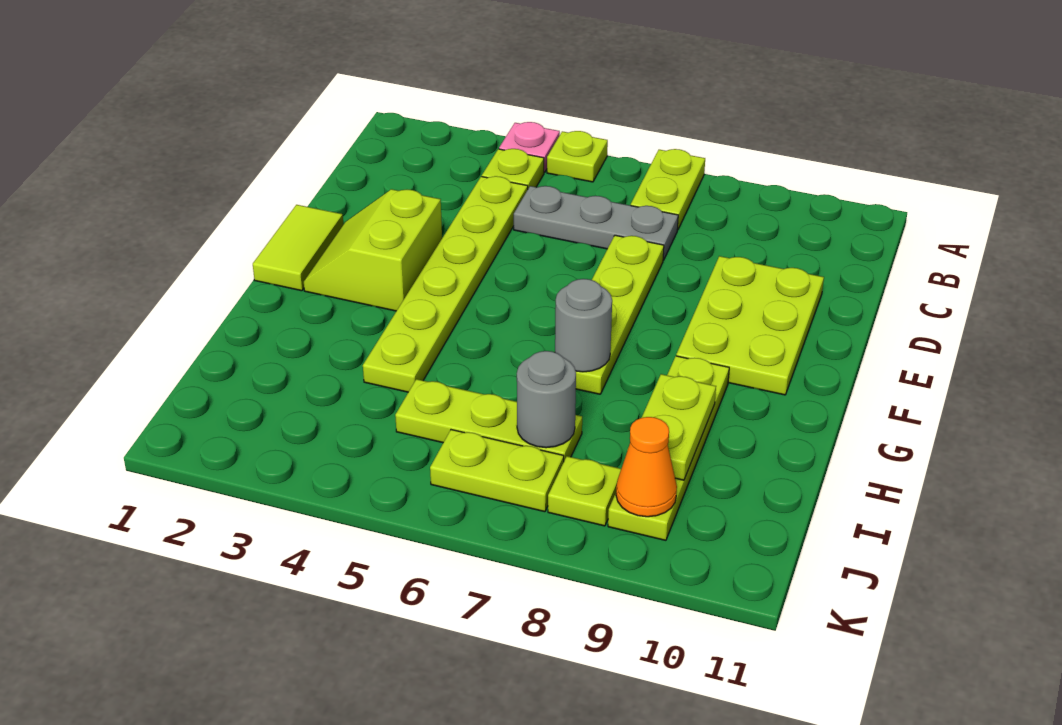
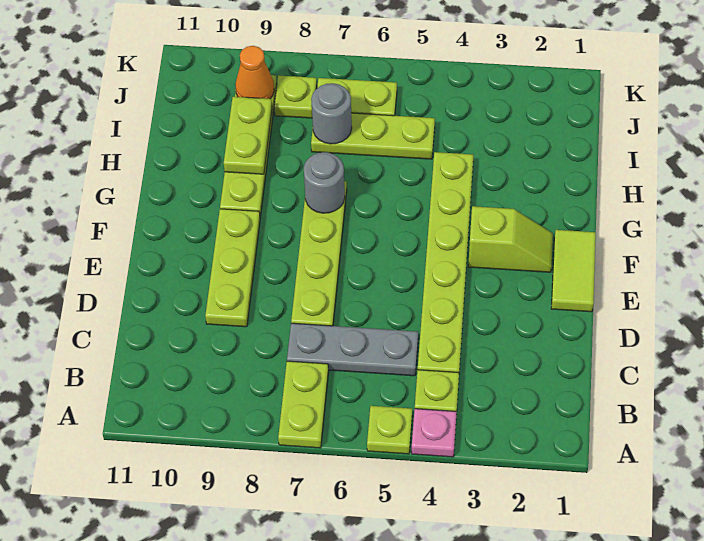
lime plate D9:F10 level 1 -> lime plate D9:F9 level 1
lime slope E2:F3 level 1 top 3 -> lime slope F2:F3 level 1 top 3

